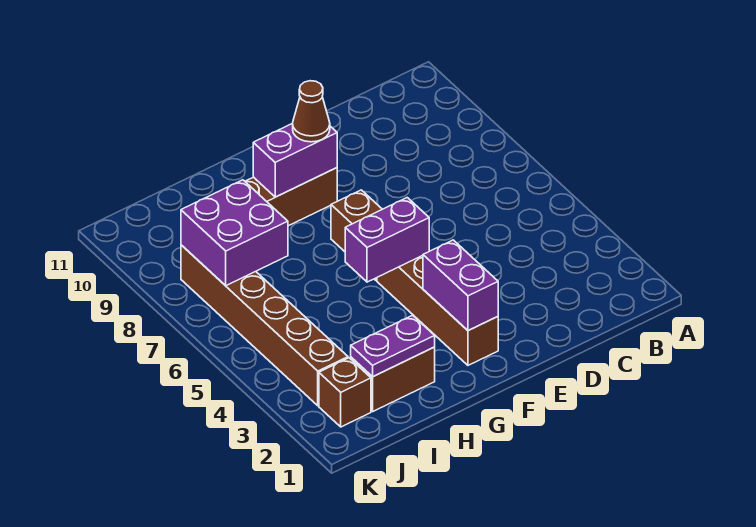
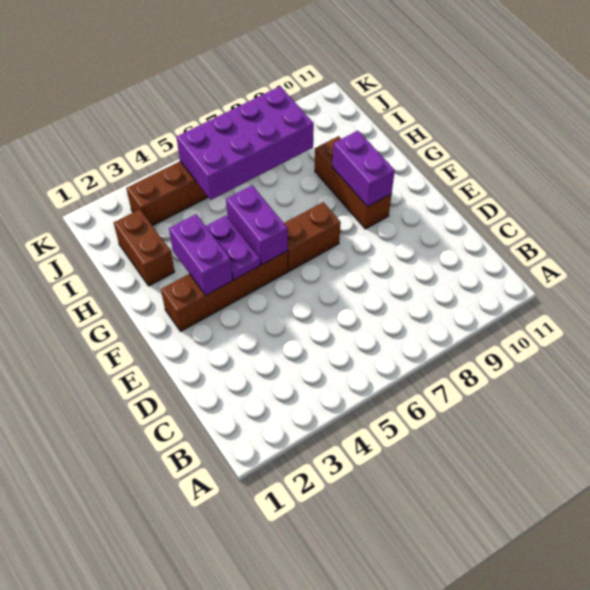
purple brick F2:F3 level 2 -> purple brick F3:G3 level 2
brown cone F9 level 3 -> none
purple plate H2:I2 level 2 -> purple plate F4:G4 level 2
purple brick I7:J8 level 2 -> purple brick I5:J8 level 2
brown brick J2 level 1 -> none

